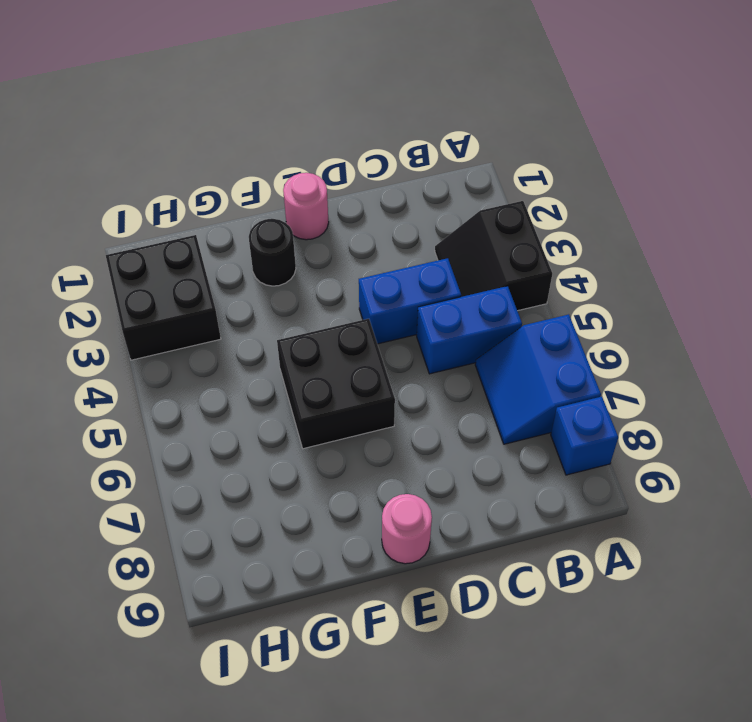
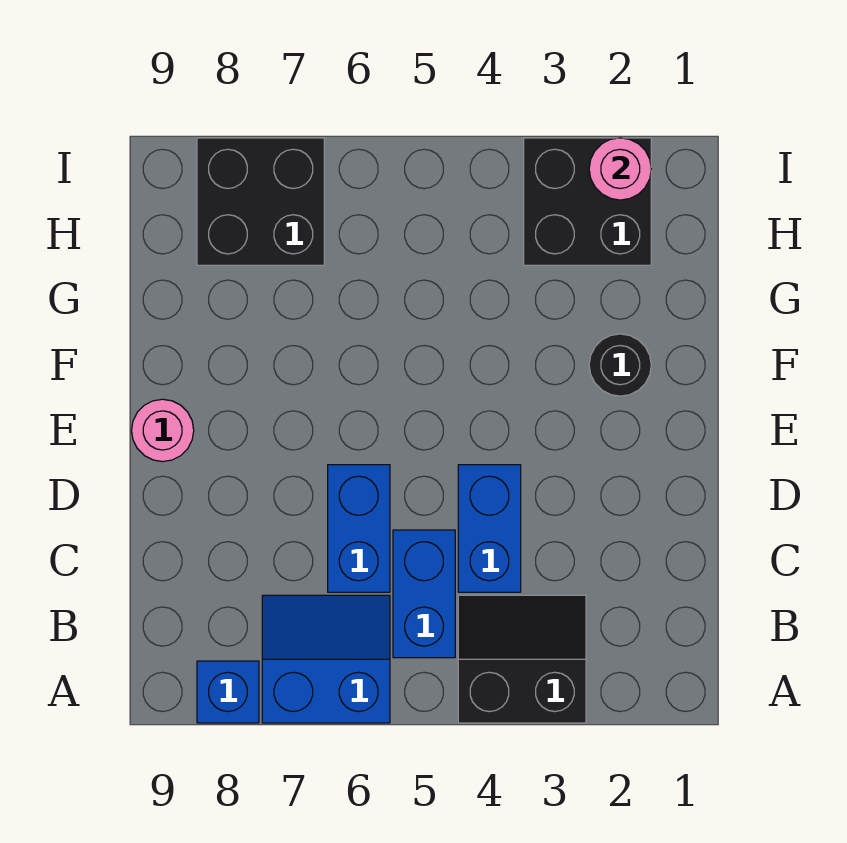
none -> blue brick C6:D6 level 1
pink round brick E1 level 1 -> pink round brick I2 level 2
black brick E5:F6 level 1 -> black brick H7:I8 level 1

